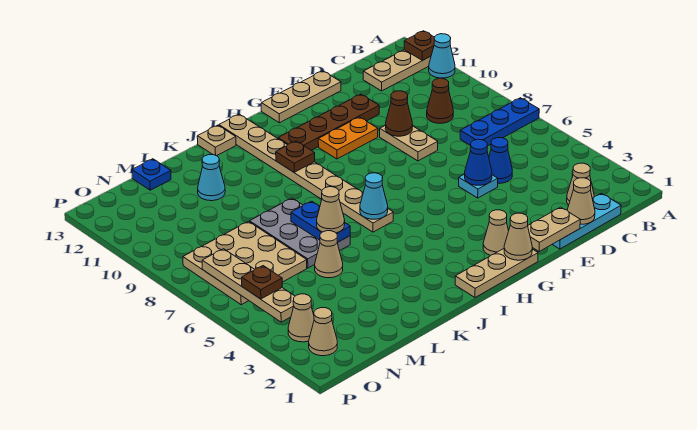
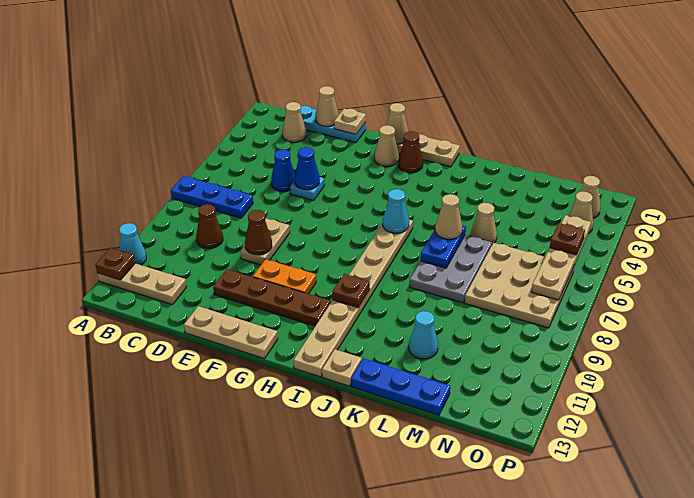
tan plate E1:F1 level 2 -> tan plate E1 level 2
none -> brown cone H2 level 1
blue plate M13 level 1 -> blue plate K13:M13 level 1

